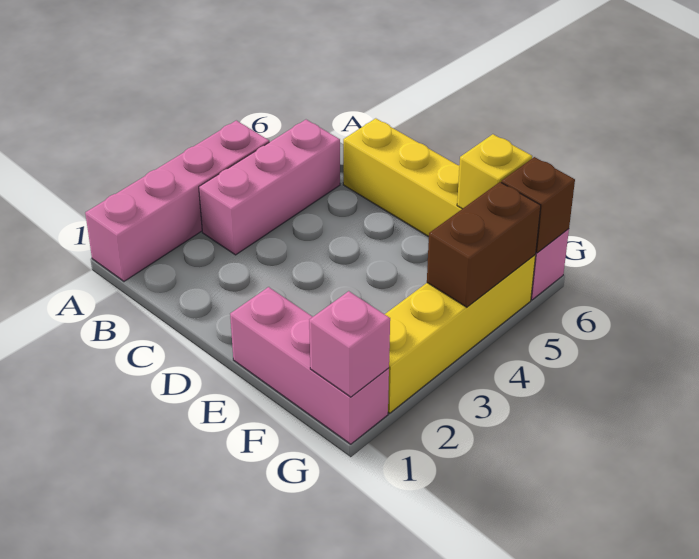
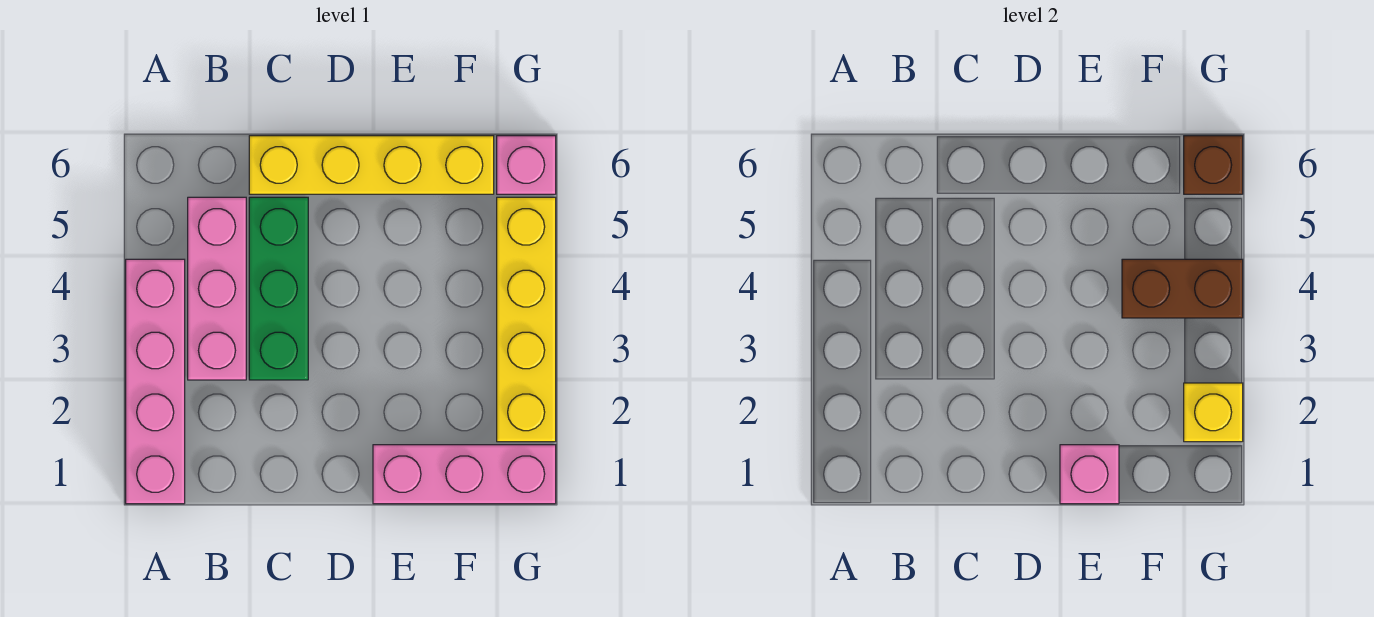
none -> green brick C3:C5 level 1
yellow brick F6 level 2 -> yellow brick G2 level 2
pink brick G1 level 2 -> pink brick E1 level 2
brown brick G4:G5 level 2 -> brown brick F4:G4 level 2

